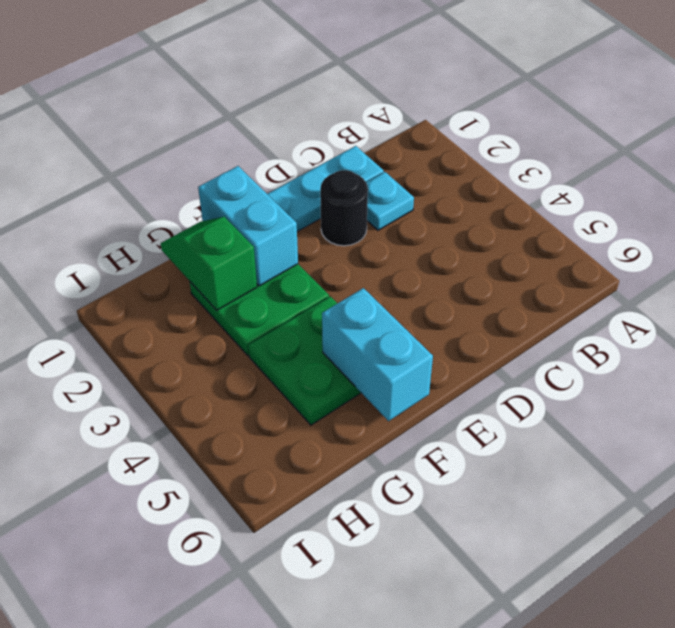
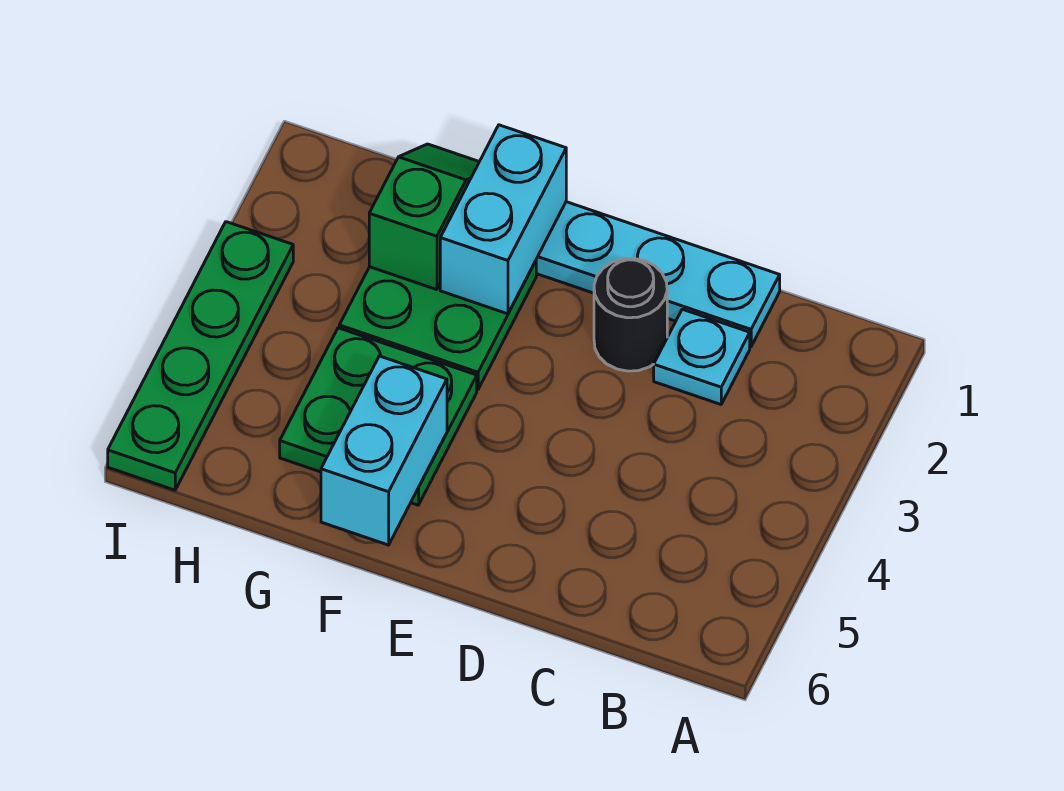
none -> green plate I3:I6 level 1

